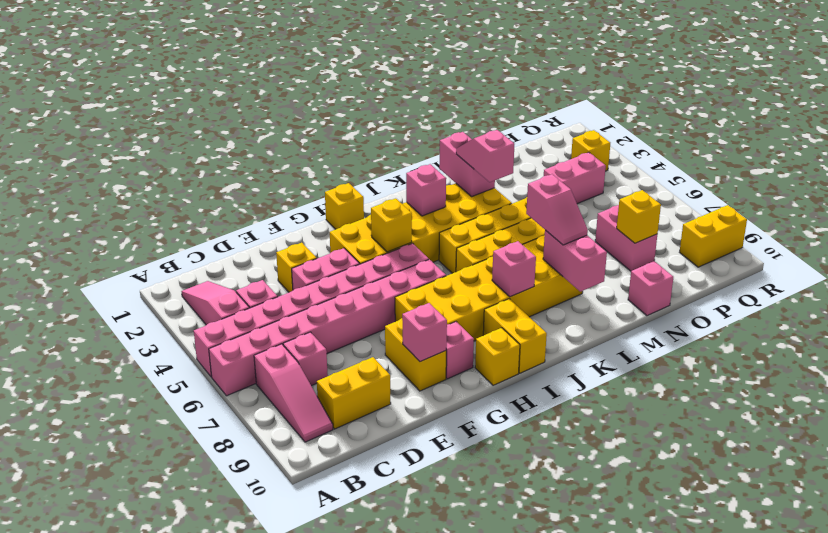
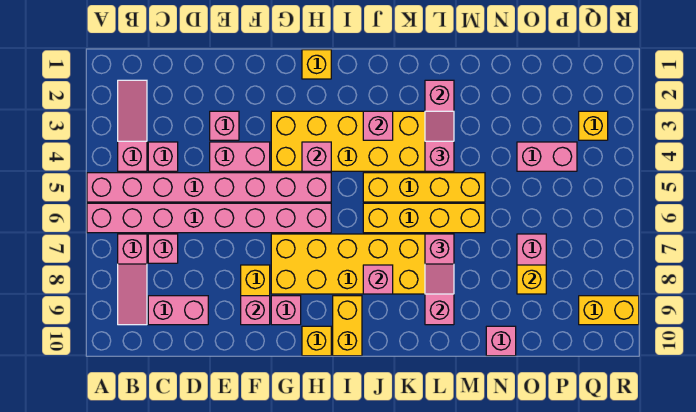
yellow brick C9:D9 level 1 -> pink brick C9:D9 level 1
yellow brick E3 level 1 -> pink brick E3 level 1
yellow brick H4 level 2 -> pink brick H4 level 2

